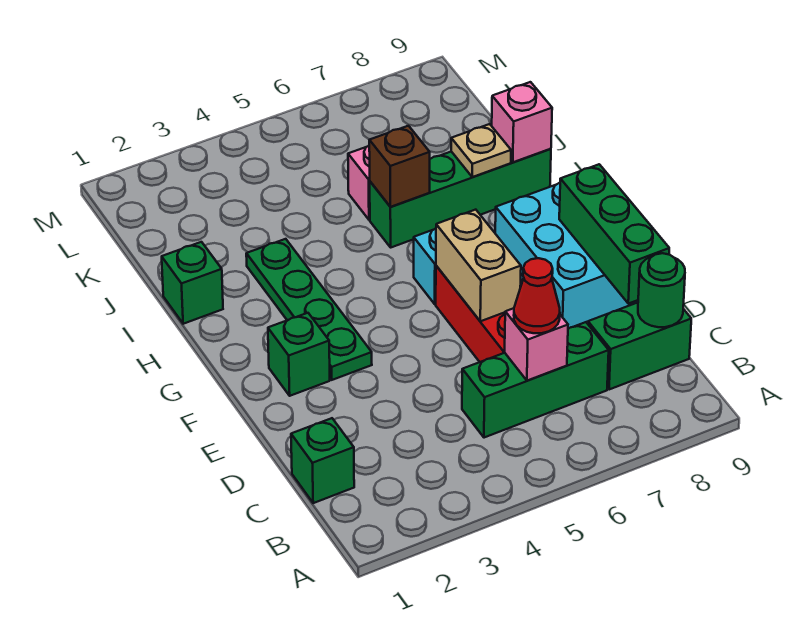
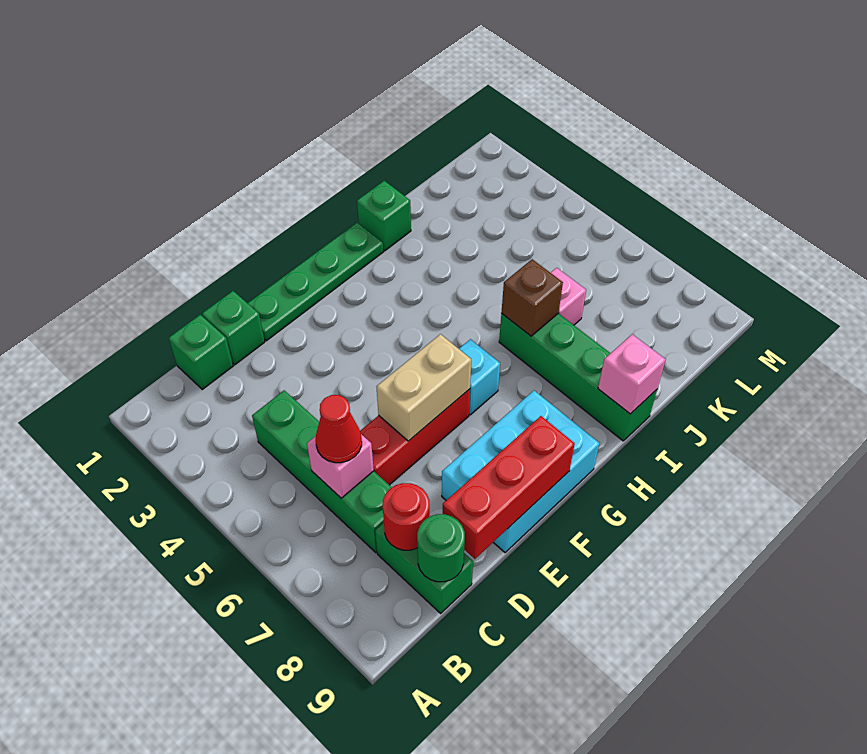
green brick C5:C7 level 1 -> green brick C4:C7 level 1
none -> red round brick C8 level 2
green brick D9:F9 level 2 -> red brick D9:F9 level 2
green brick F2 level 1 -> green brick D1 level 1
green plate F3:I3 level 1 -> green plate E1:H1 level 1
tan plate I8 level 2 -> none

